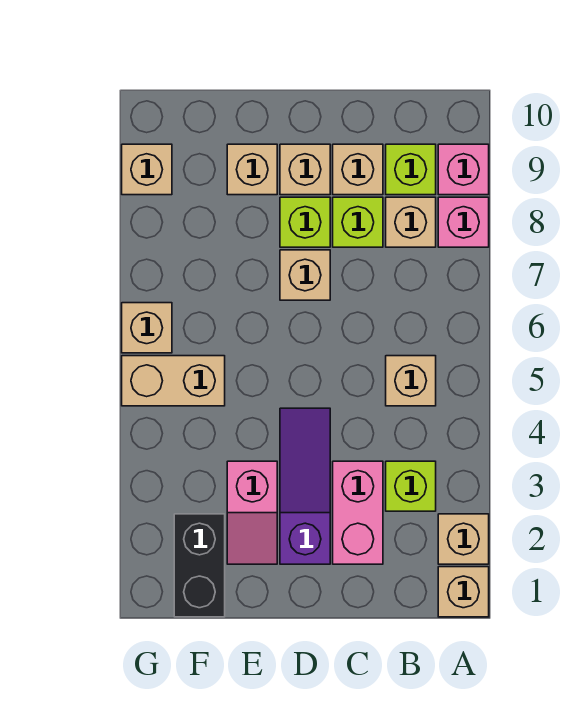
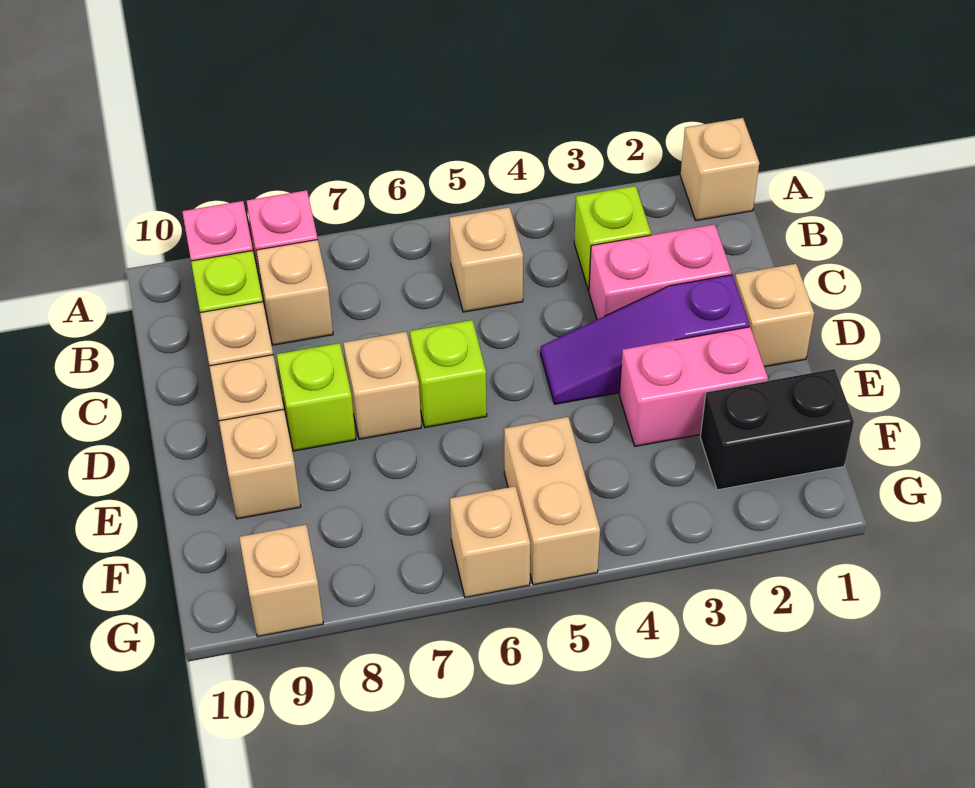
tan brick A2 level 1 -> tan brick D1 level 1
lime brick C8 level 1 -> lime brick D6 level 1
pink slope E2:E3 level 1 top 3 -> pink brick E2:E3 level 1

